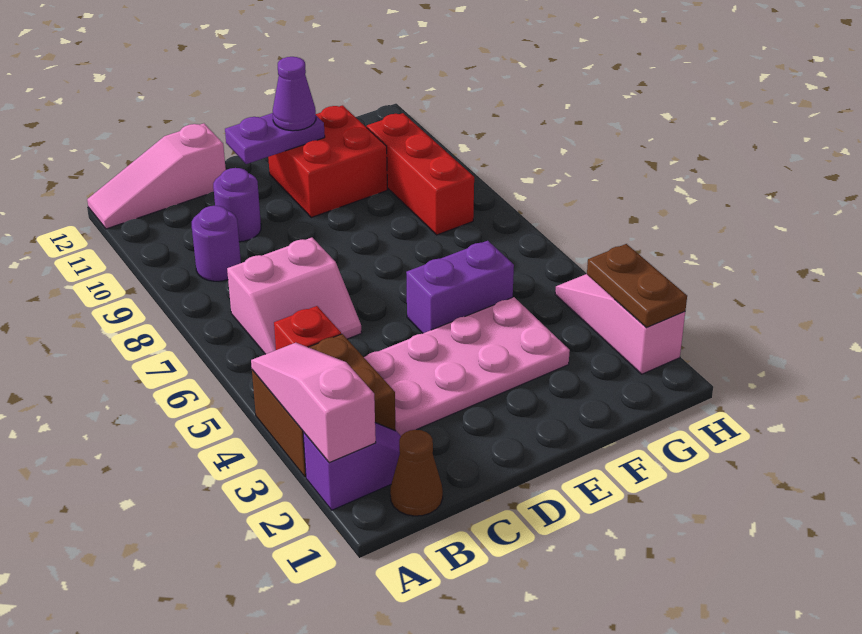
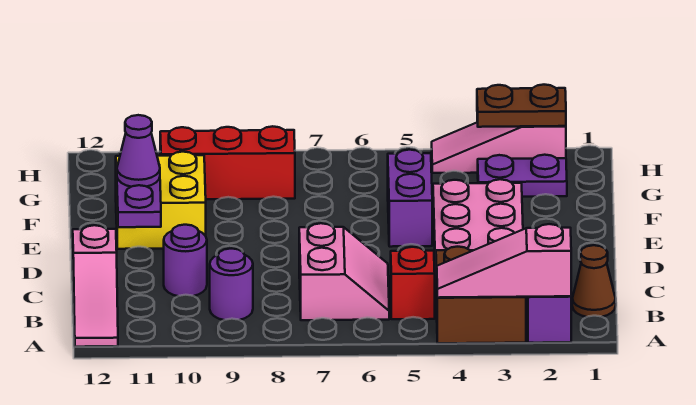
red brick E10:F11 level 1 -> yellow brick E10:F11 level 1
none -> purple plate G2:G3 level 1

